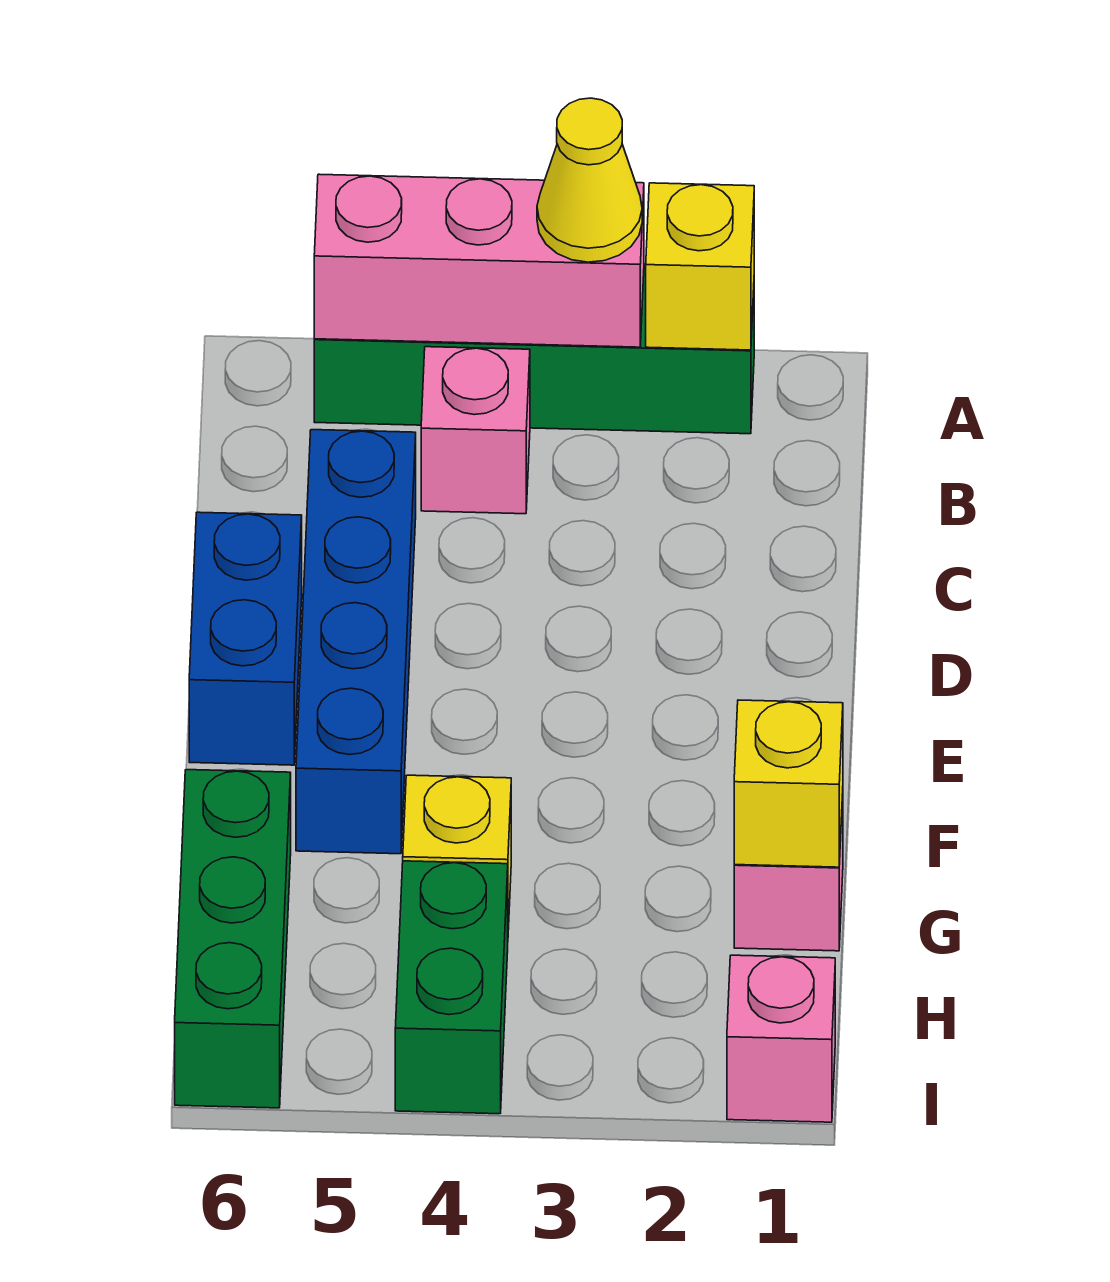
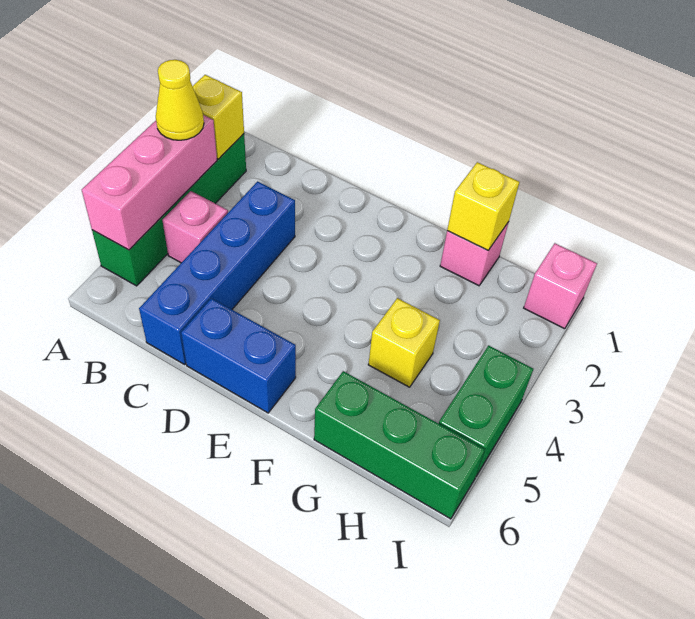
blue brick C5:F5 level 1 -> blue brick C3:C6 level 1
green brick H4:I4 level 1 -> green brick I4:I5 level 1

